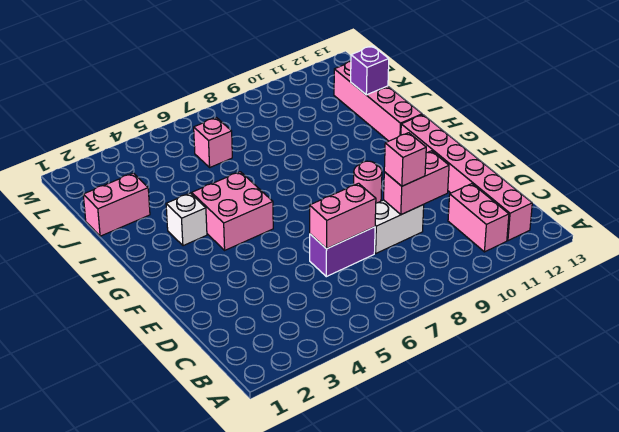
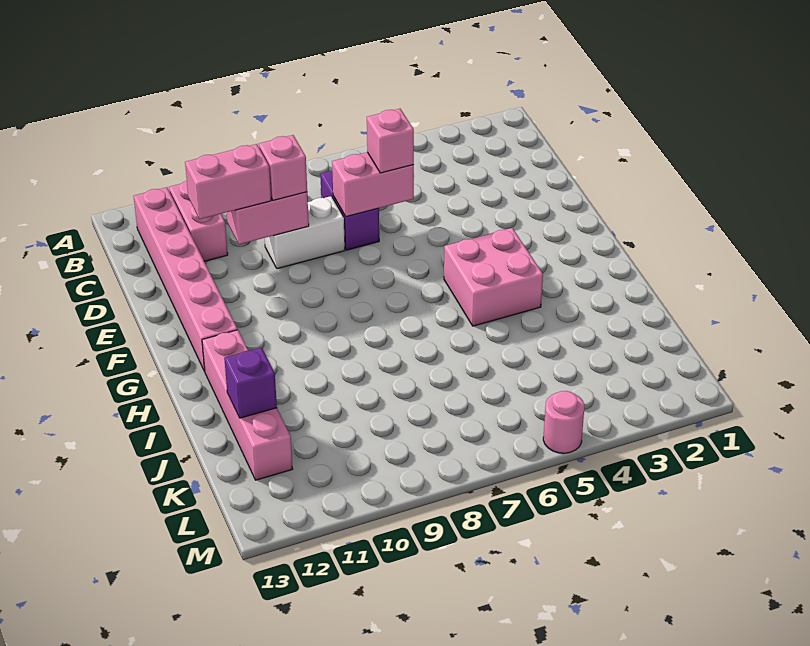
purple brick D6:D7 level 1 -> purple brick C7:D7 level 1
pink round brick F9 level 1 -> pink round brick M5 level 1
white brick H3 level 1 -> none
pink brick J1:J2 level 1 -> pink brick D10:D11 level 3
pink brick K6 level 1 -> pink brick D6 level 3

